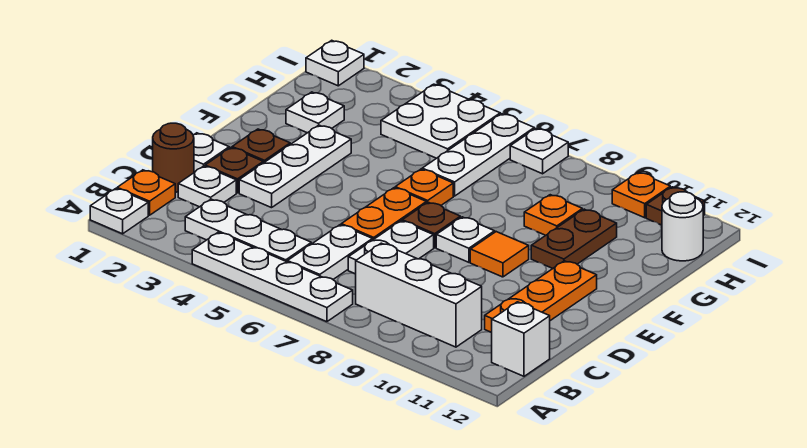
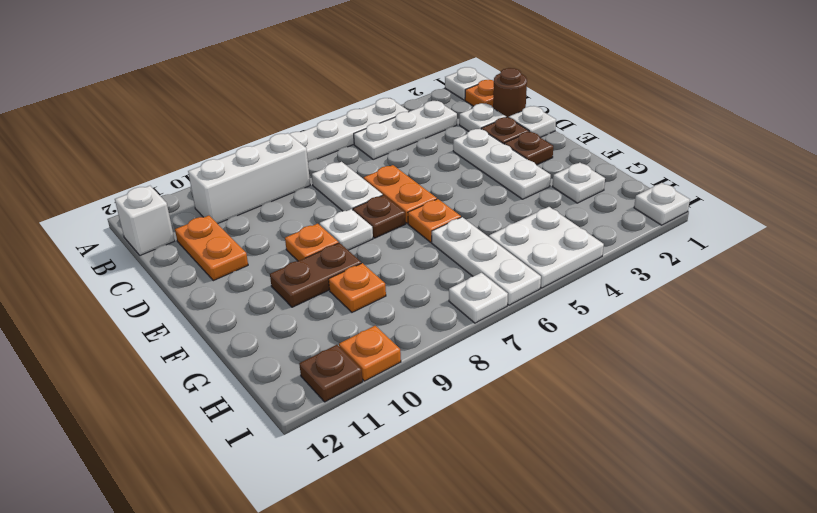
white plate B6:C6 level 1 -> none
orange plate C11:E11 level 1 -> orange plate C11:D11 level 1
orange tile E9 level 1 -> orange plate E9 level 1
brown plate F10:G10 level 1 -> brown plate F9:F10 level 1
white round brick H12 level 1 -> none

